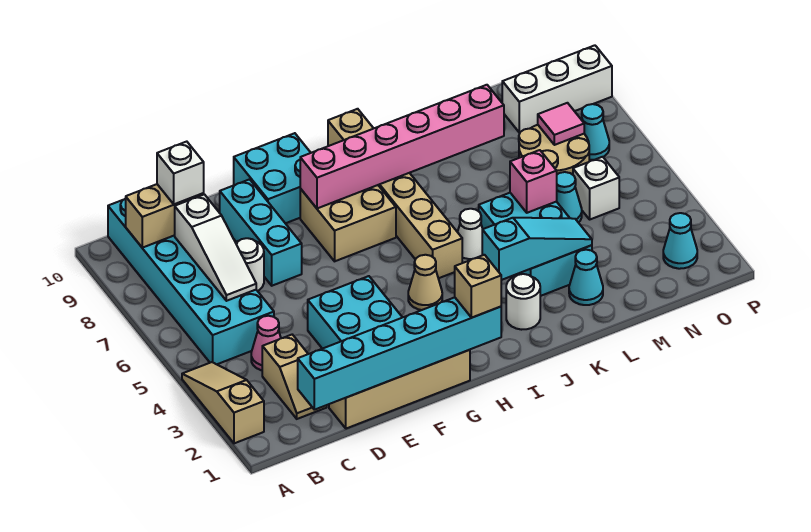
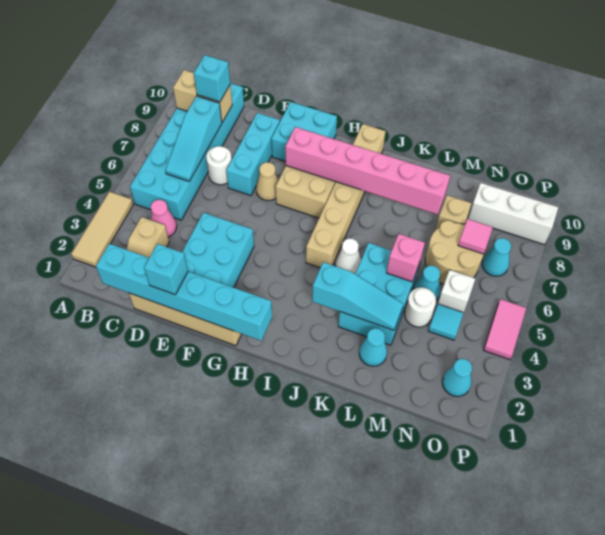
tan slope A2:A4 level 1 top 2 -> tan tile A2:A4 level 1
white slope C6:C8 level 2 top 8 -> cyan slope C6:C8 level 2 top 8
white brick C9 level 3 -> cyan brick C9 level 3
none -> cyan brick E1 level 3
tan brick H1 level 3 -> tan brick M8 level 1
tan cone H4 level 1 -> tan cone F7 level 1
white round brick J2 level 1 -> white round brick M4 level 1
none -> cyan tile N4 level 1
none -> pink tile P4:P5 level 1

